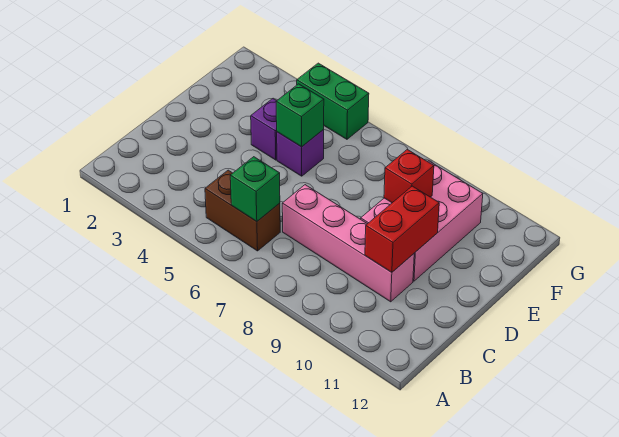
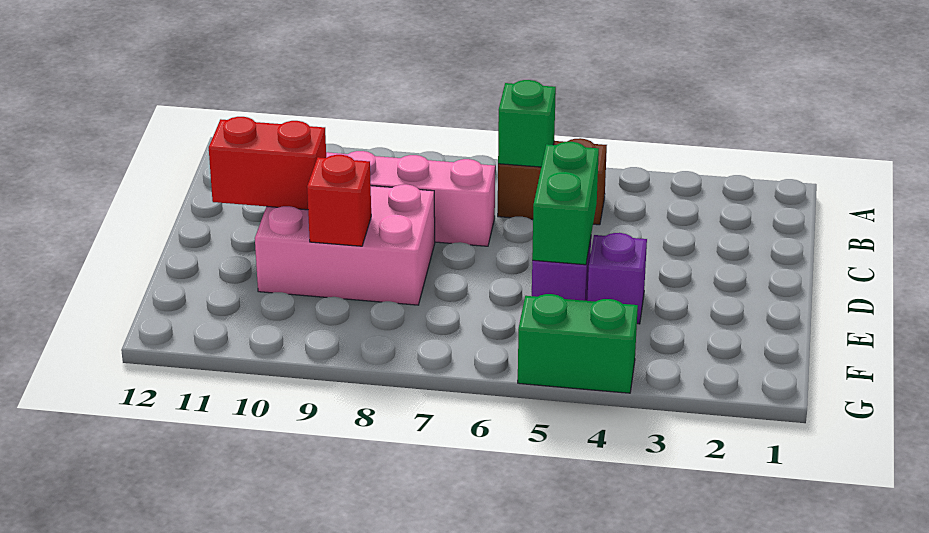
red brick C10:D10 level 2 -> red brick D10:D11 level 2
pink brick D9:F10 level 1 -> pink brick D8:E10 level 1
green brick E5 level 2 -> green brick D5:E5 level 2

